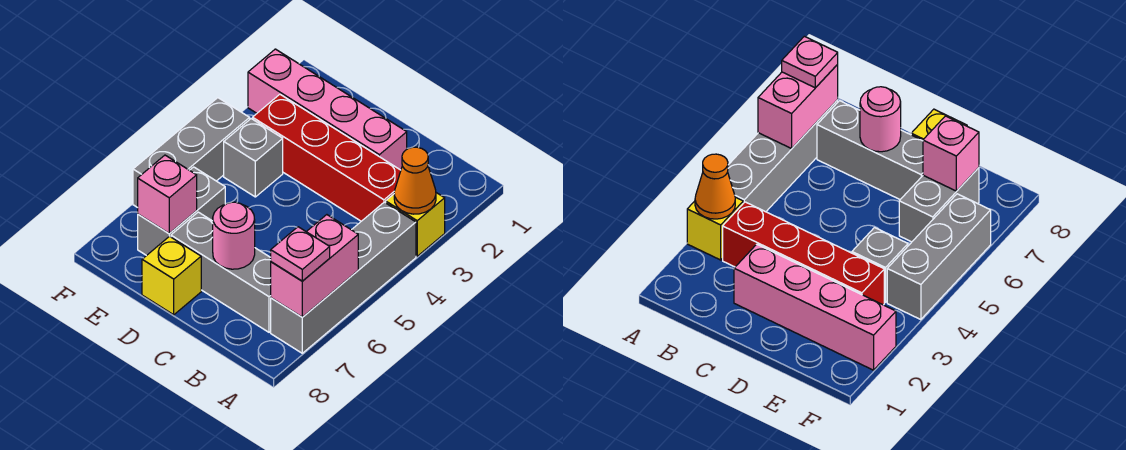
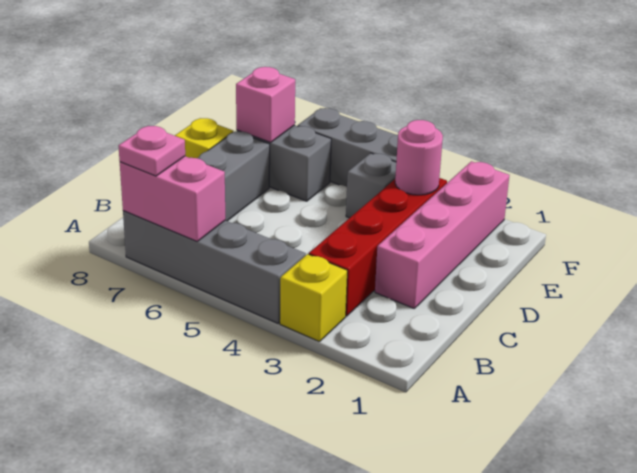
orange cone A3 level 2 -> none
pink round brick C7 level 2 -> pink round brick E3 level 2

